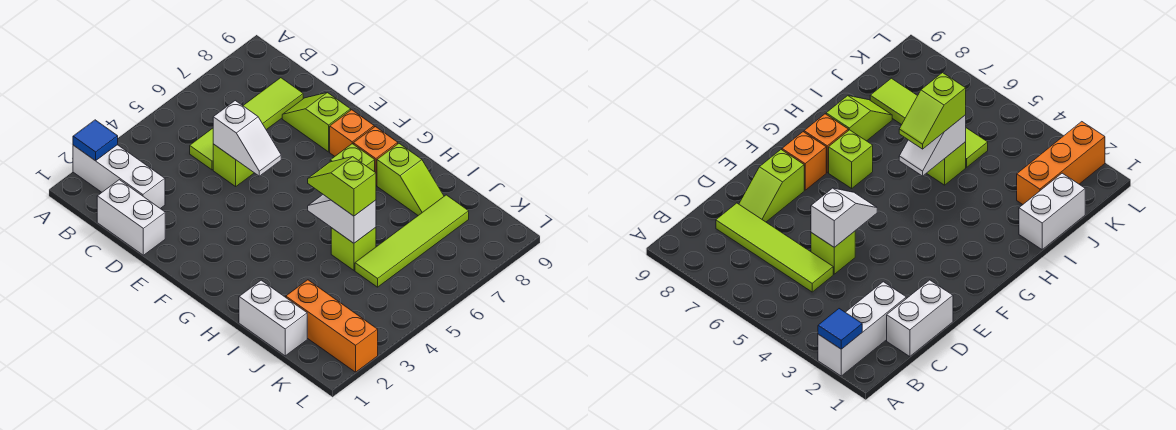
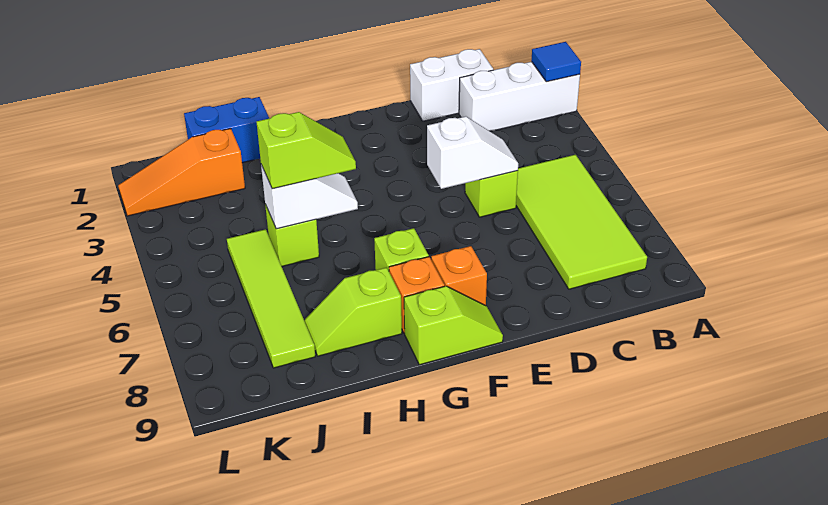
lime tile C5:C8 level 1 -> lime tile B5:C8 level 1
white slope D5:E5 level 2 top D -> white slope D5:E5 level 2 top E
lime slope D8:E8 level 1 top E -> lime slope F9:G9 level 1 top G
white brick I1:J1 level 1 -> blue brick I1:J1 level 1
orange brick J2:L2 level 1 -> orange slope J2:L2 level 1 top J

